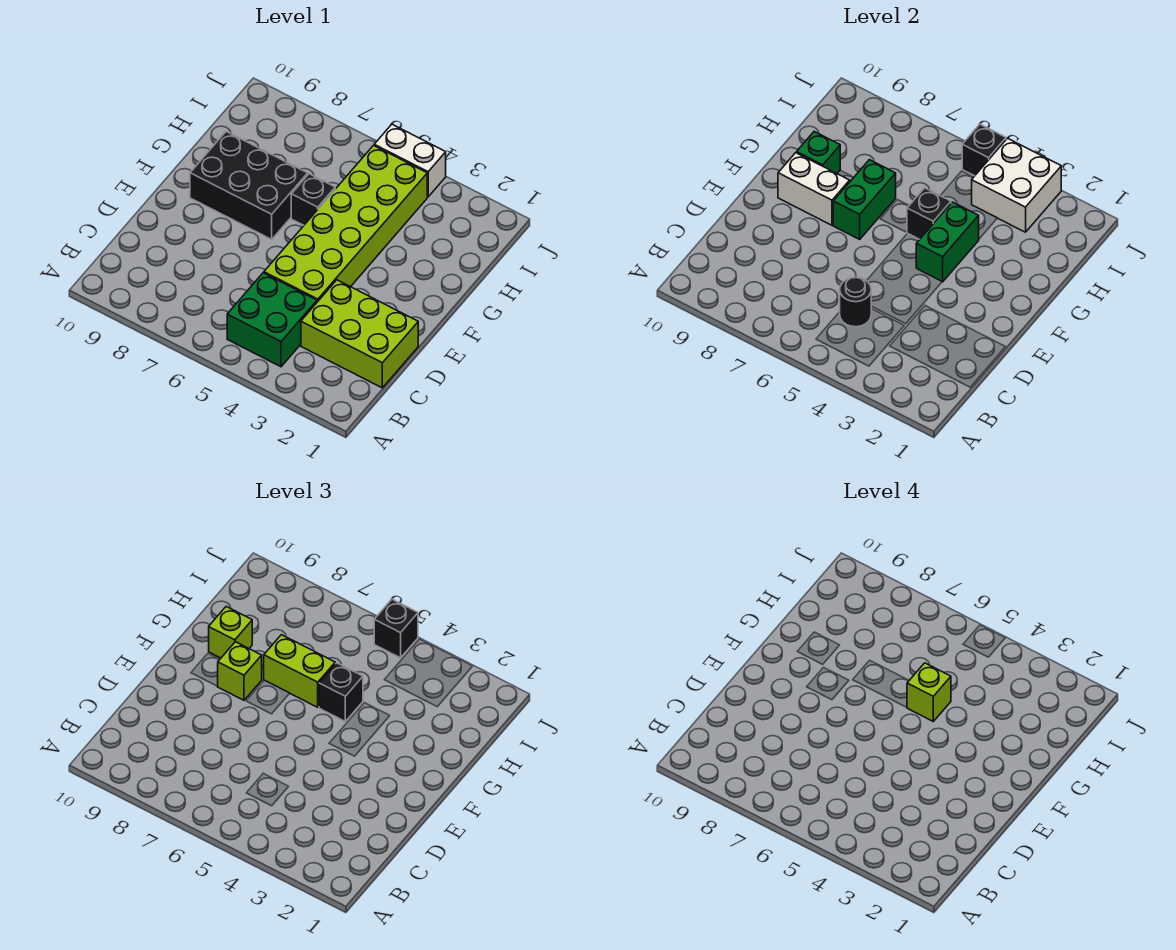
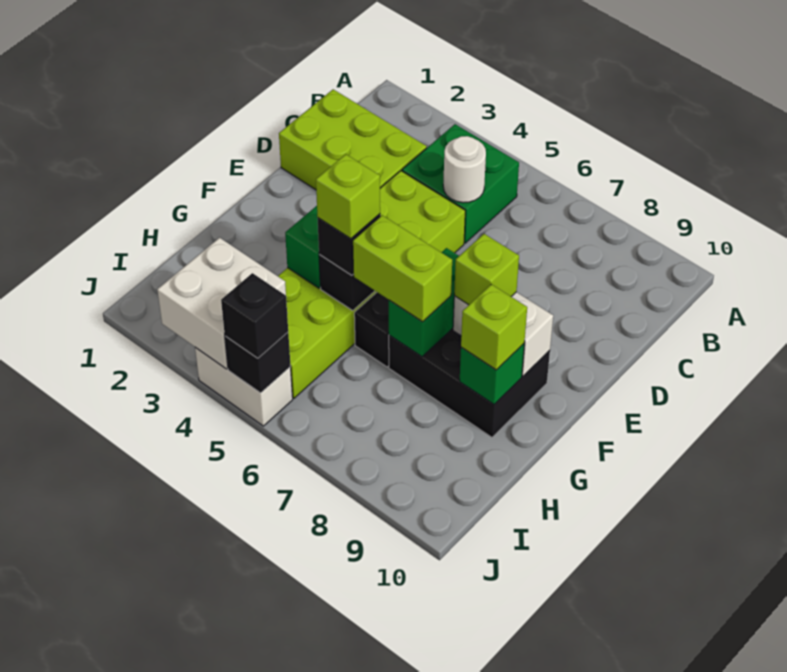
black round brick C5 level 2 -> white round brick C5 level 2

